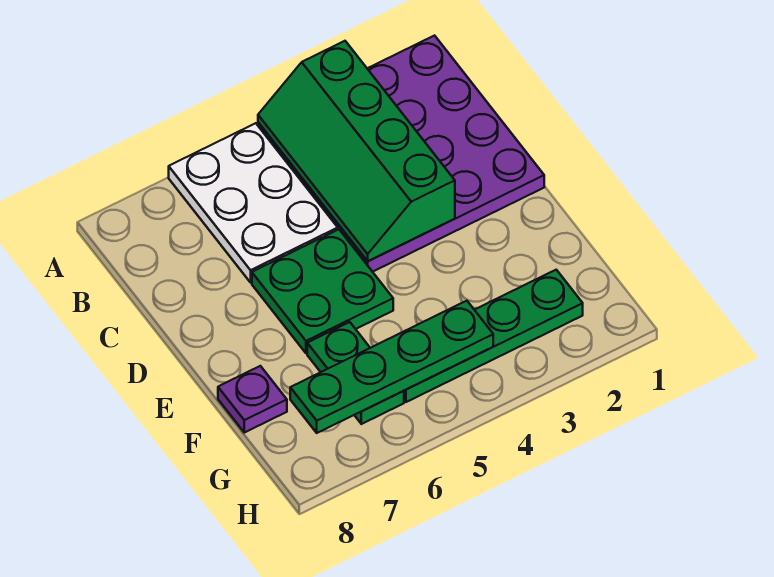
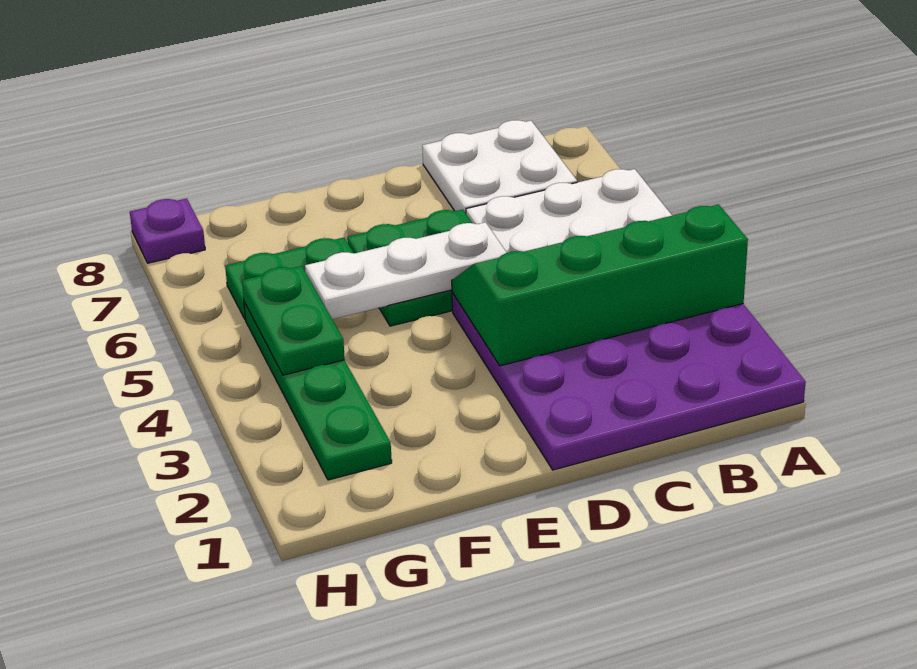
none -> white plate B7:C8 level 1
none -> white plate D5:F5 level 2
purple plate F8 level 1 -> purple plate H8 level 1
green plate G4:G7 level 2 -> green plate G4:G5 level 2

